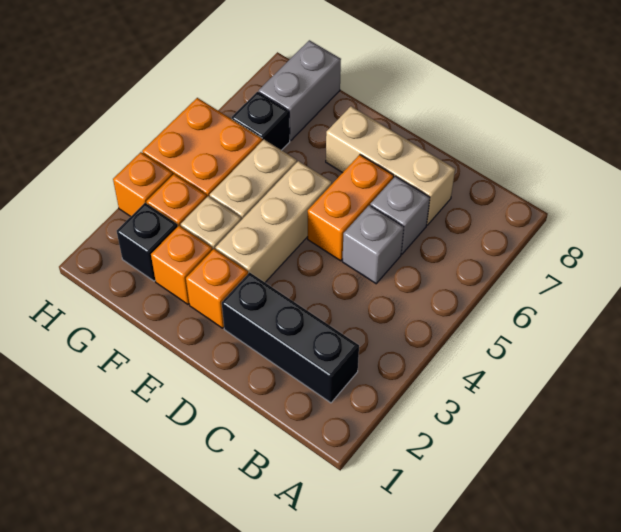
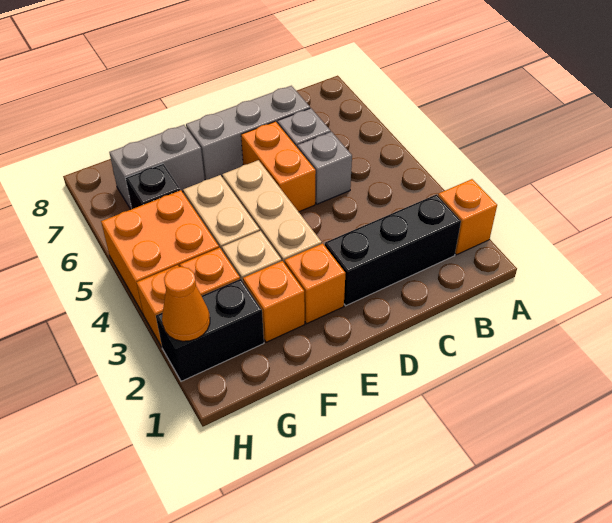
none -> orange brick A2 level 1
tan brick C7:E7 level 1 -> grey brick C7:E7 level 1
black brick G2 level 1 -> black brick G2:H2 level 1
grey brick G7:G8 level 1 -> grey brick F7:G7 level 1
none -> orange cone H2 level 2

